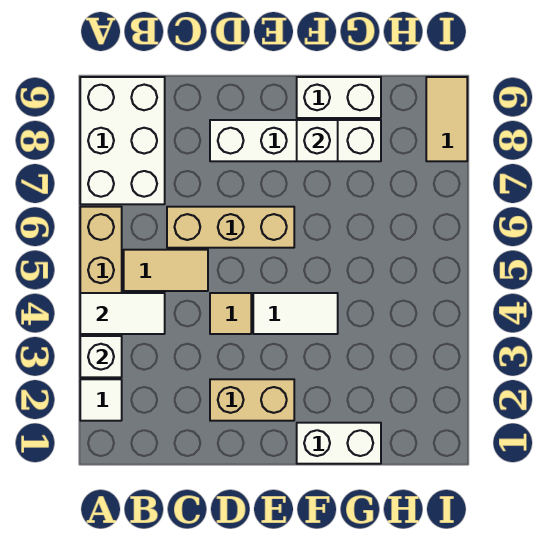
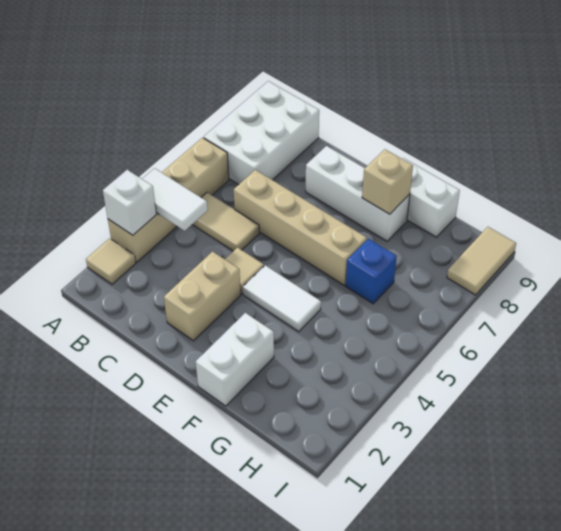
white tile A2 level 1 -> tan tile A2 level 1
tan brick C6:E6 level 1 -> tan brick C6:F6 level 1
tan brick D2:E2 level 1 -> tan brick D2:D3 level 1
white brick D8:G8 level 1 -> white brick D8:F8 level 1
white brick F1:G1 level 1 -> white brick F1:F2 level 1
white brick F8 level 2 -> tan brick F8 level 2
none -> blue brick G6 level 1

